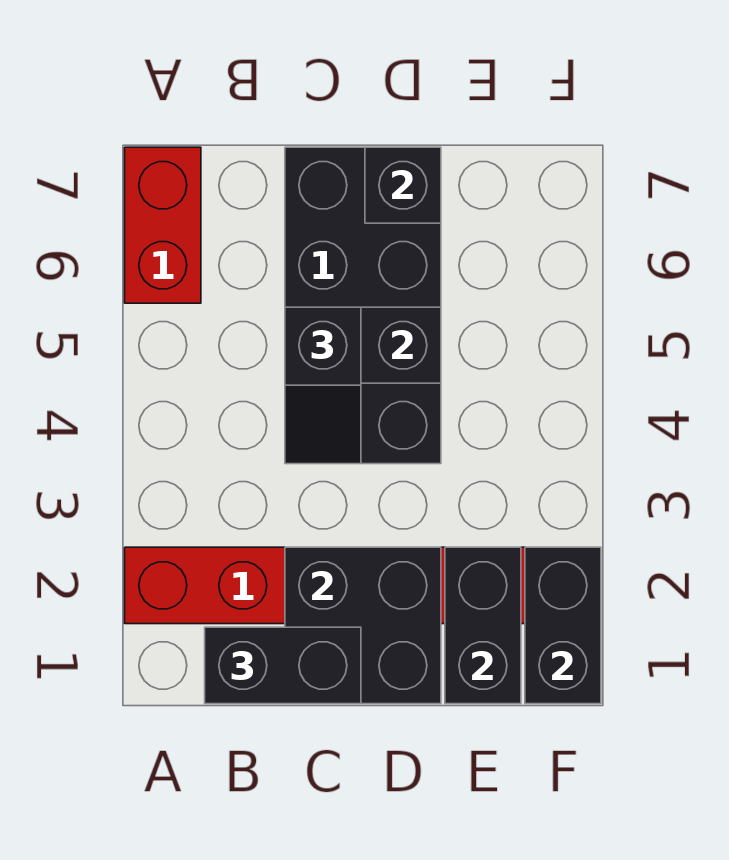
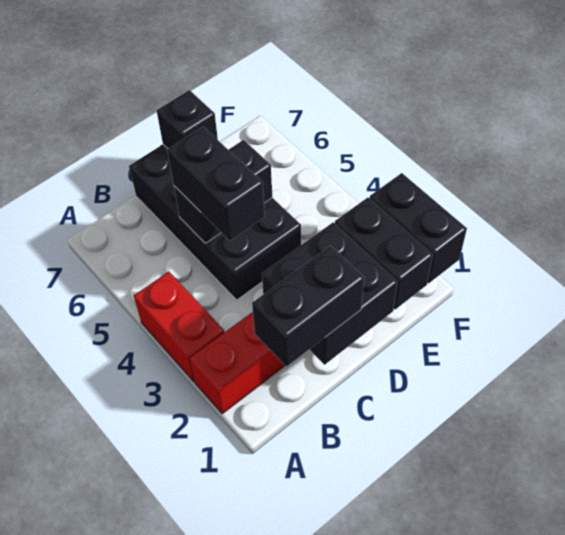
red brick A6:A7 level 1 -> red brick A3:A4 level 1
black slope C4:C5 level 3 top 5 -> black brick C4:C5 level 3

